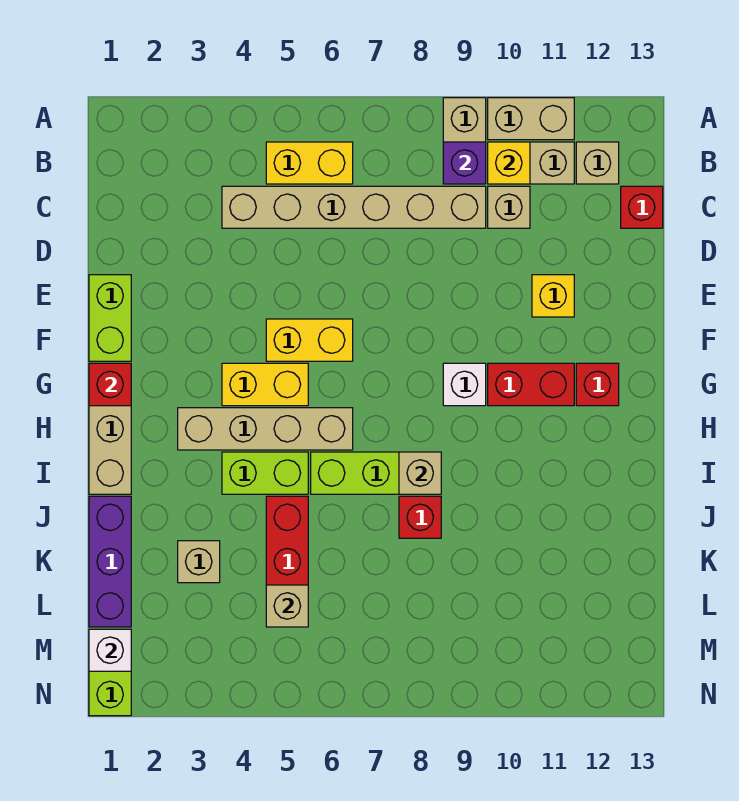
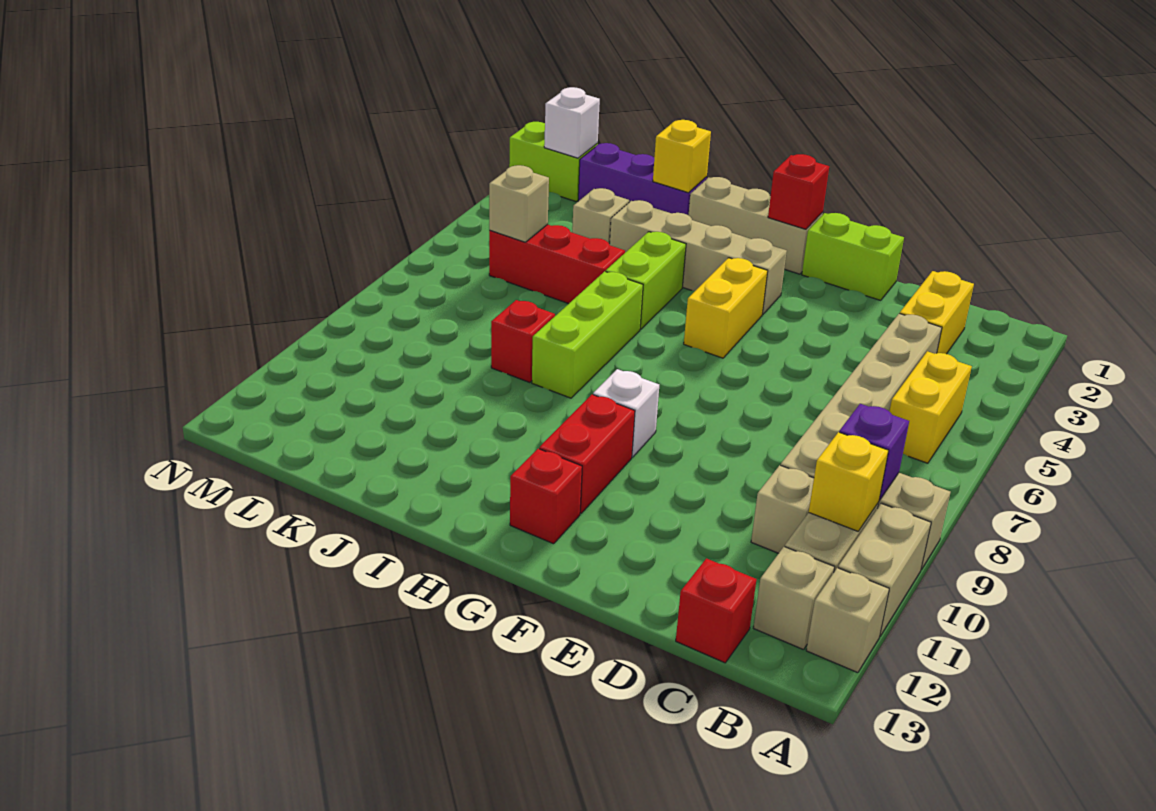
yellow brick E11 level 1 -> yellow brick J1 level 2
yellow brick F5:F6 level 1 -> yellow brick C2:C3 level 1
tan brick H3:H6 level 1 -> tan brick G3:J3 level 1
tan brick I8 level 2 -> tan brick A12 level 1

